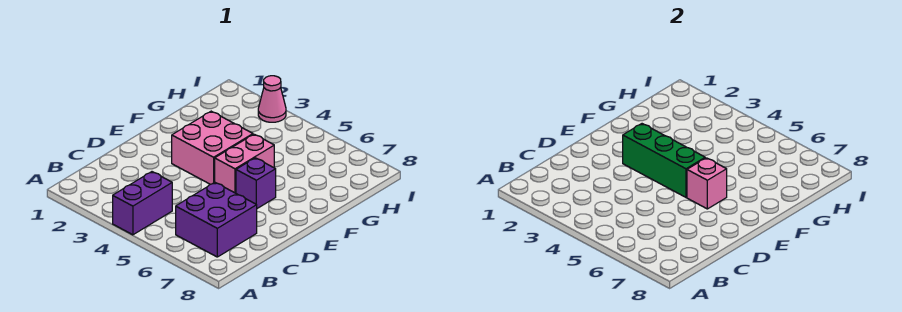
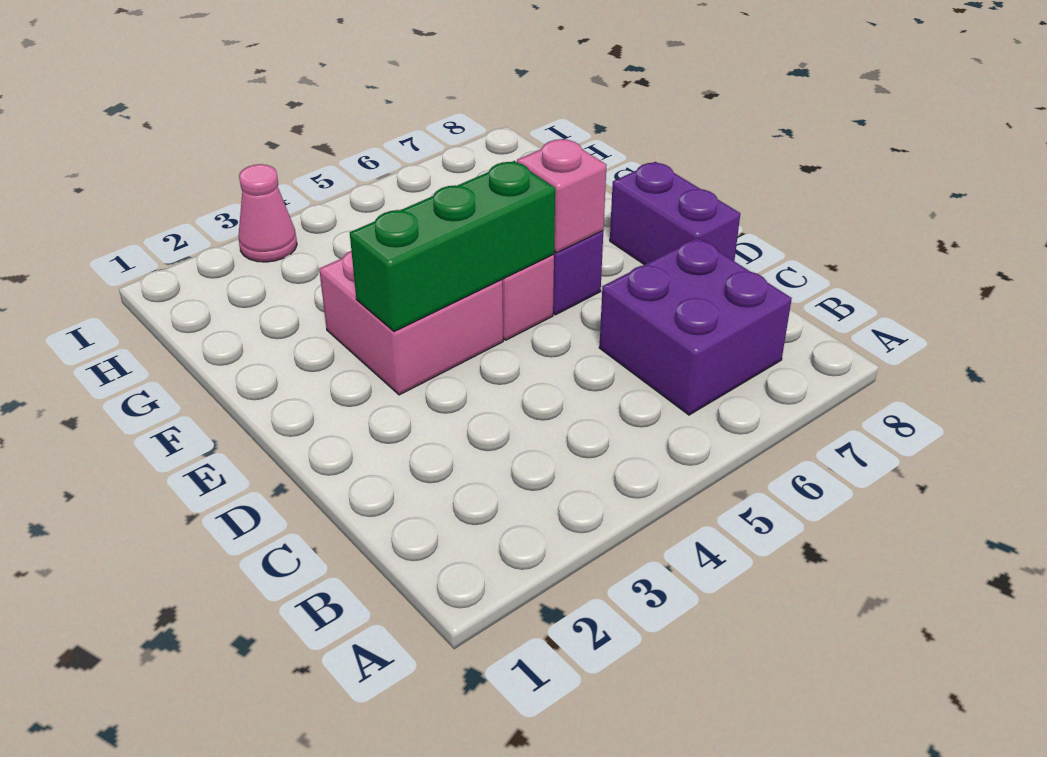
purple brick A4:B4 level 1 -> purple brick D8:E8 level 1

